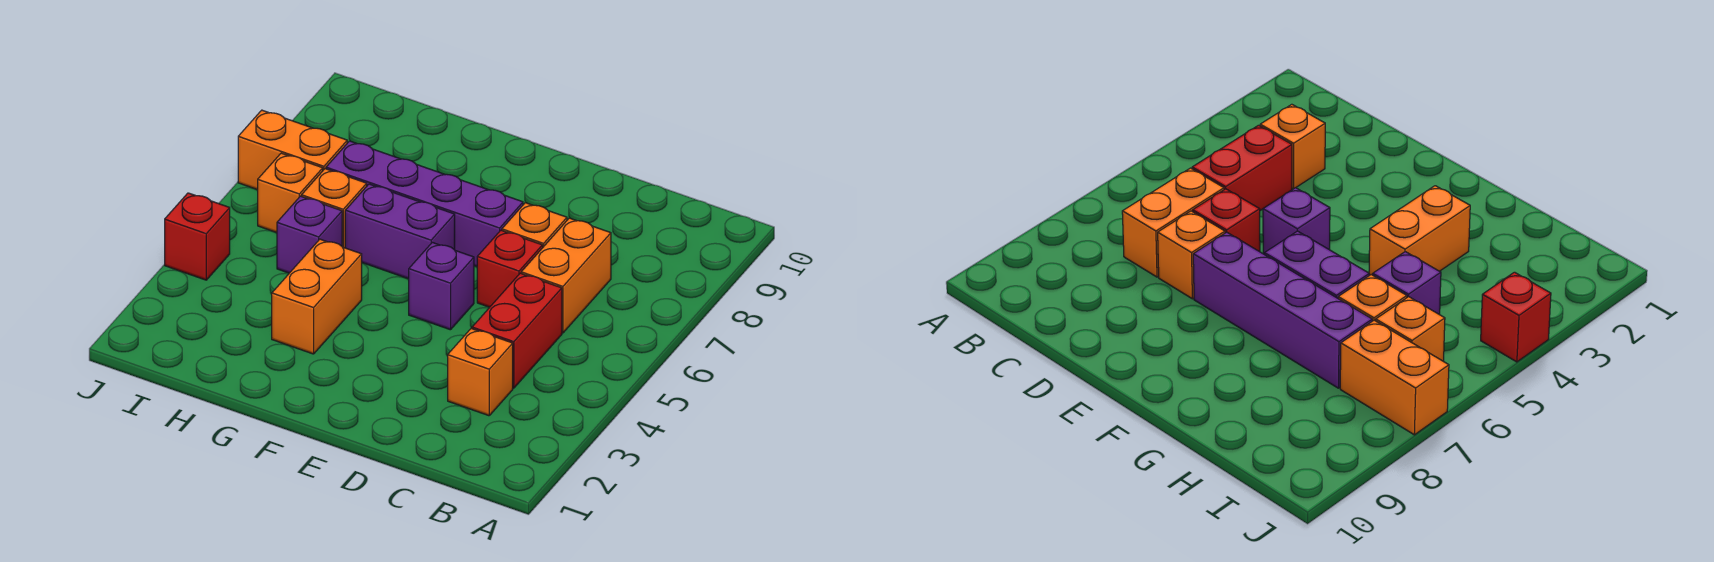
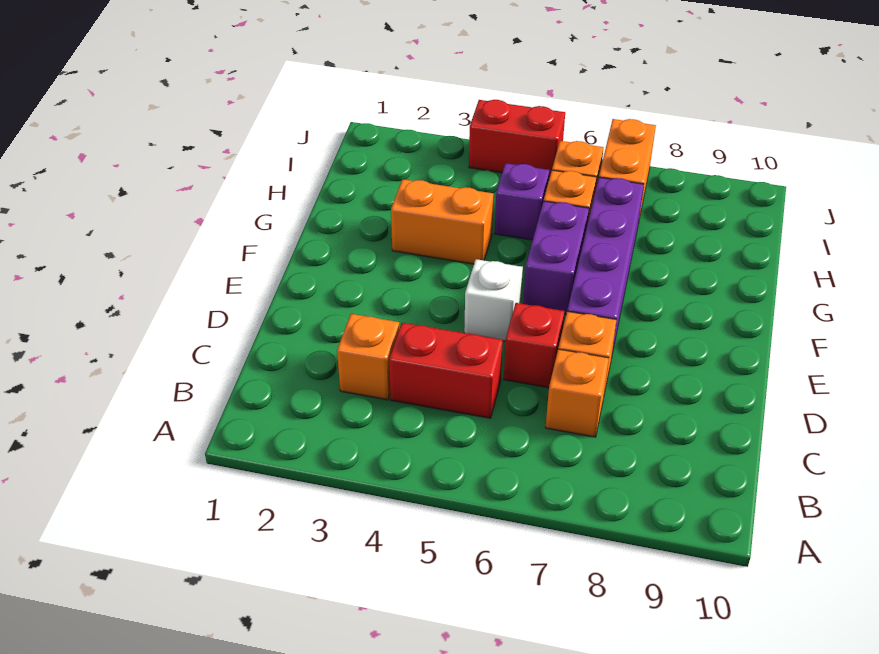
orange brick C6:C7 level 1 -> orange brick C7 level 1
purple brick E5 level 1 -> white brick E5 level 1
red brick J4 level 1 -> red brick J4:J5 level 1

